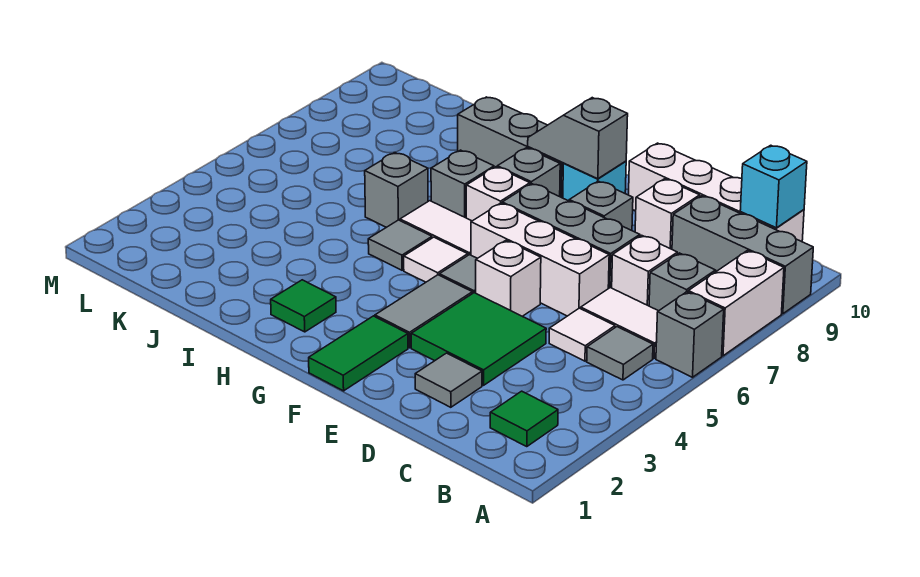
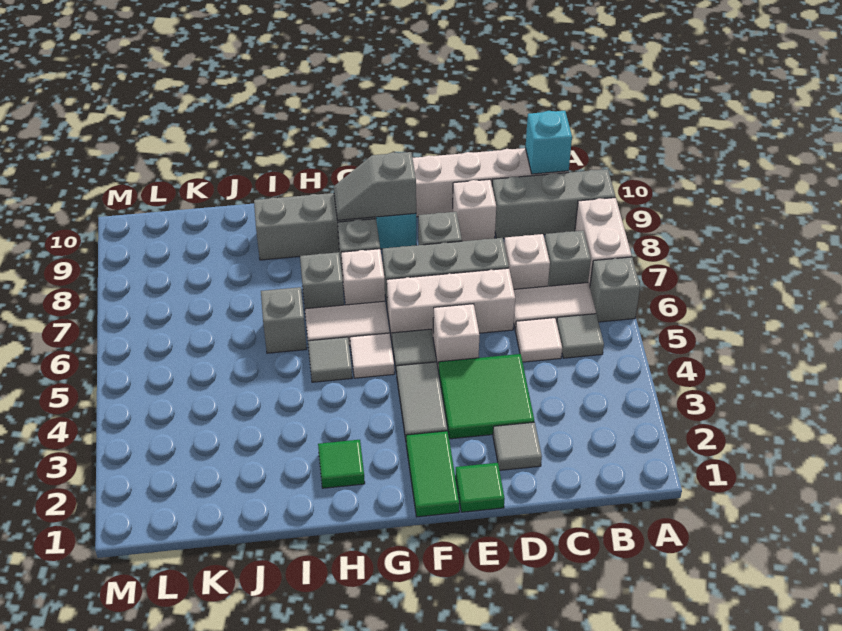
green tile B2 level 1 -> green tile E1 level 1

